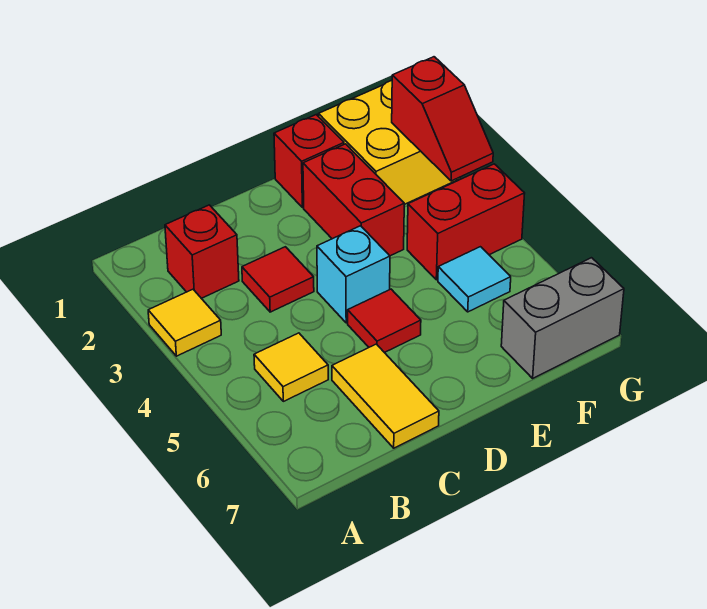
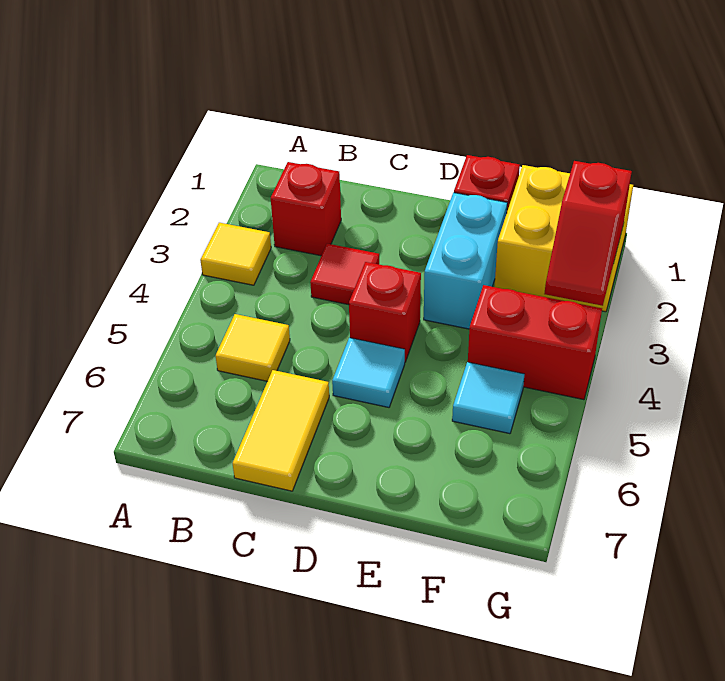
cyan brick D4 level 1 -> red brick D4 level 1
red tile D5 level 1 -> cyan tile D5 level 1
red brick E2:E3 level 1 -> cyan brick E2:E3 level 1
grey brick F7:G7 level 1 -> none

